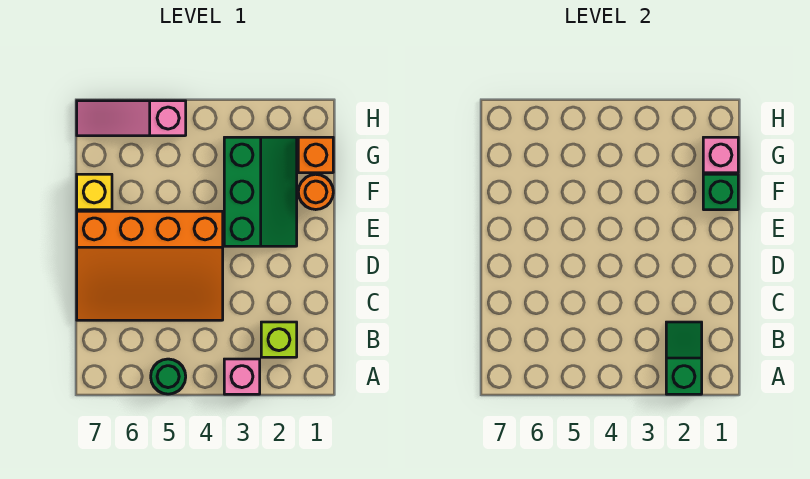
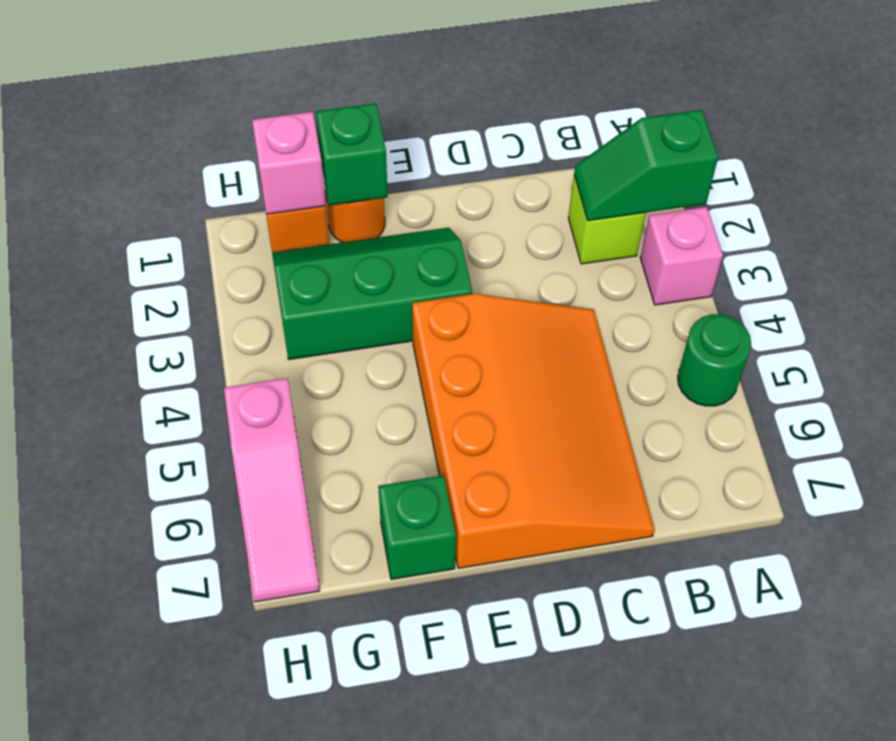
yellow brick F7 level 1 -> green brick F7 level 1

